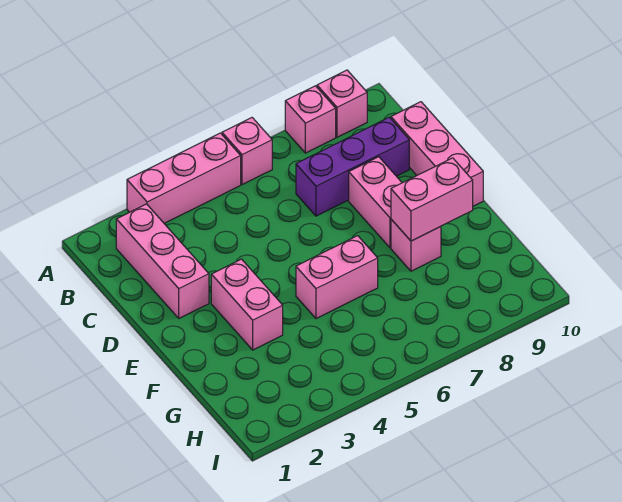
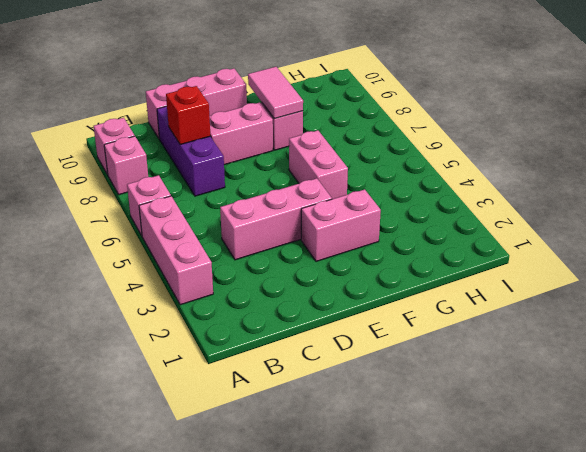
pink brick B2:D2 level 1 -> pink brick C4:E4 level 1
none -> red brick C8 level 2
pink brick F8:F9 level 2 -> pink tile F8:F9 level 2

